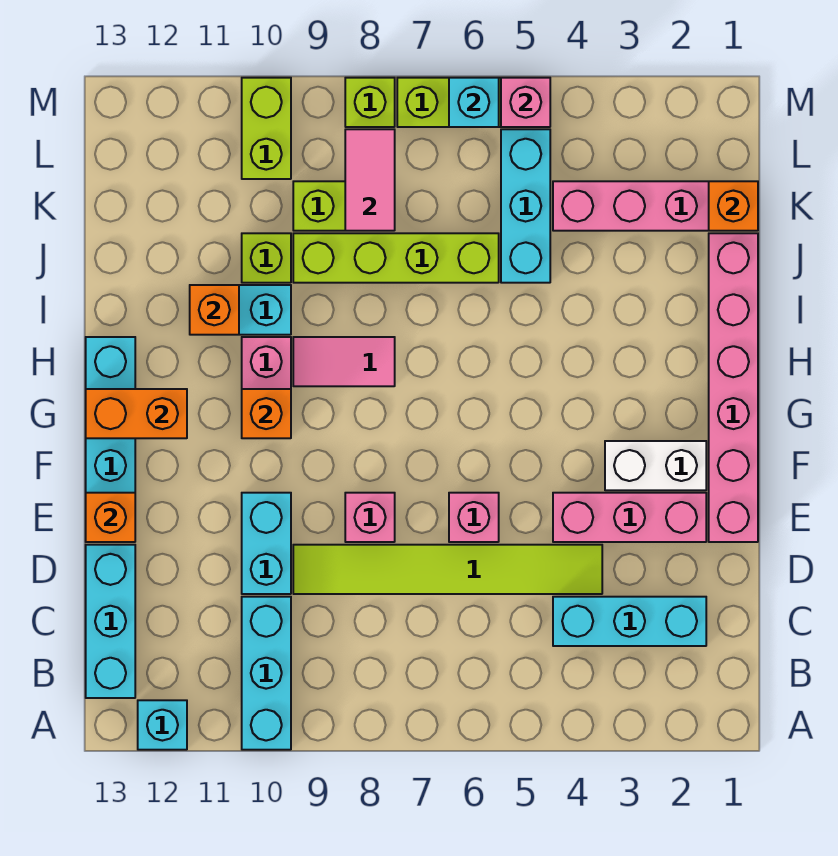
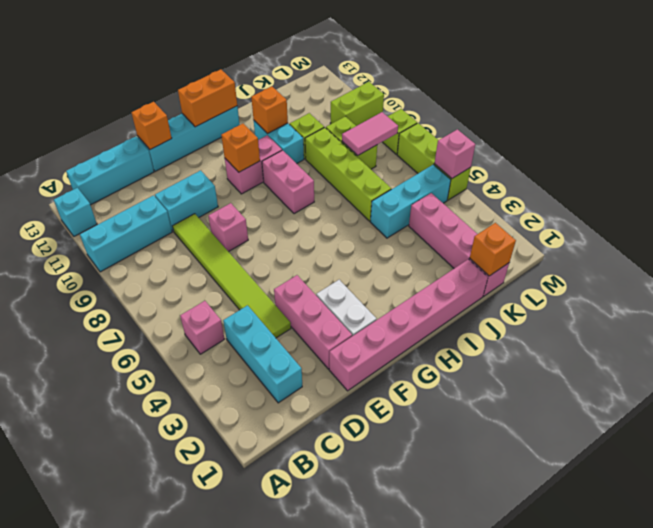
pink brick E6 level 1 -> pink brick B5 level 1
orange brick G12:G13 level 2 -> orange brick G13:H13 level 2
pink tile H8:H9 level 1 -> pink brick H8:H9 level 1
cyan brick M6 level 2 -> none

